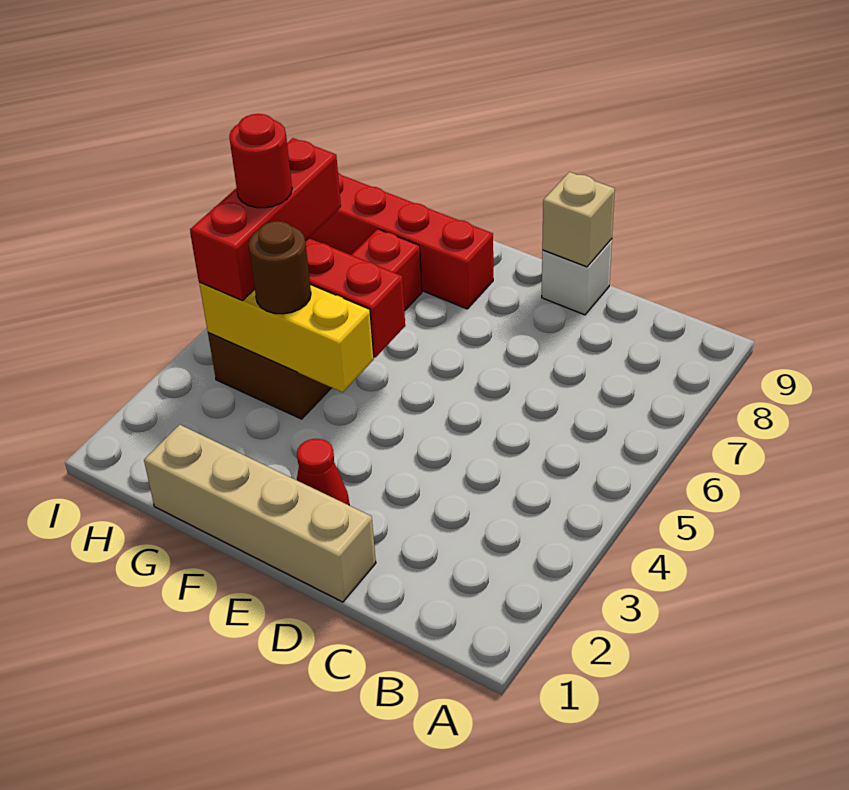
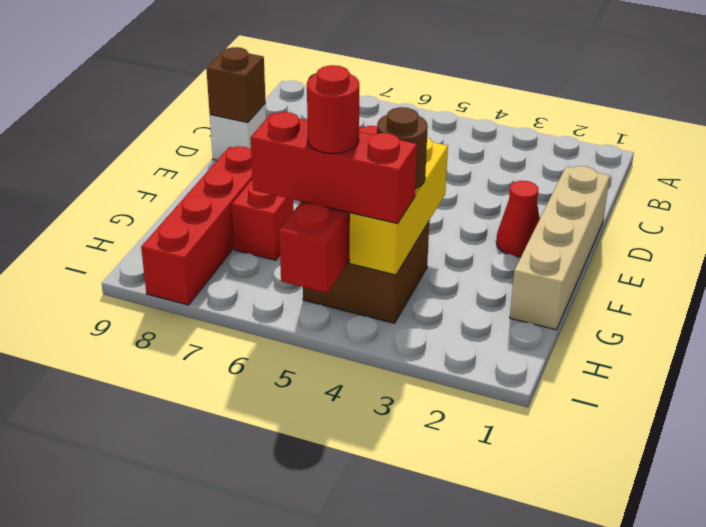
tan brick D9 level 2 -> brown brick D9 level 2

